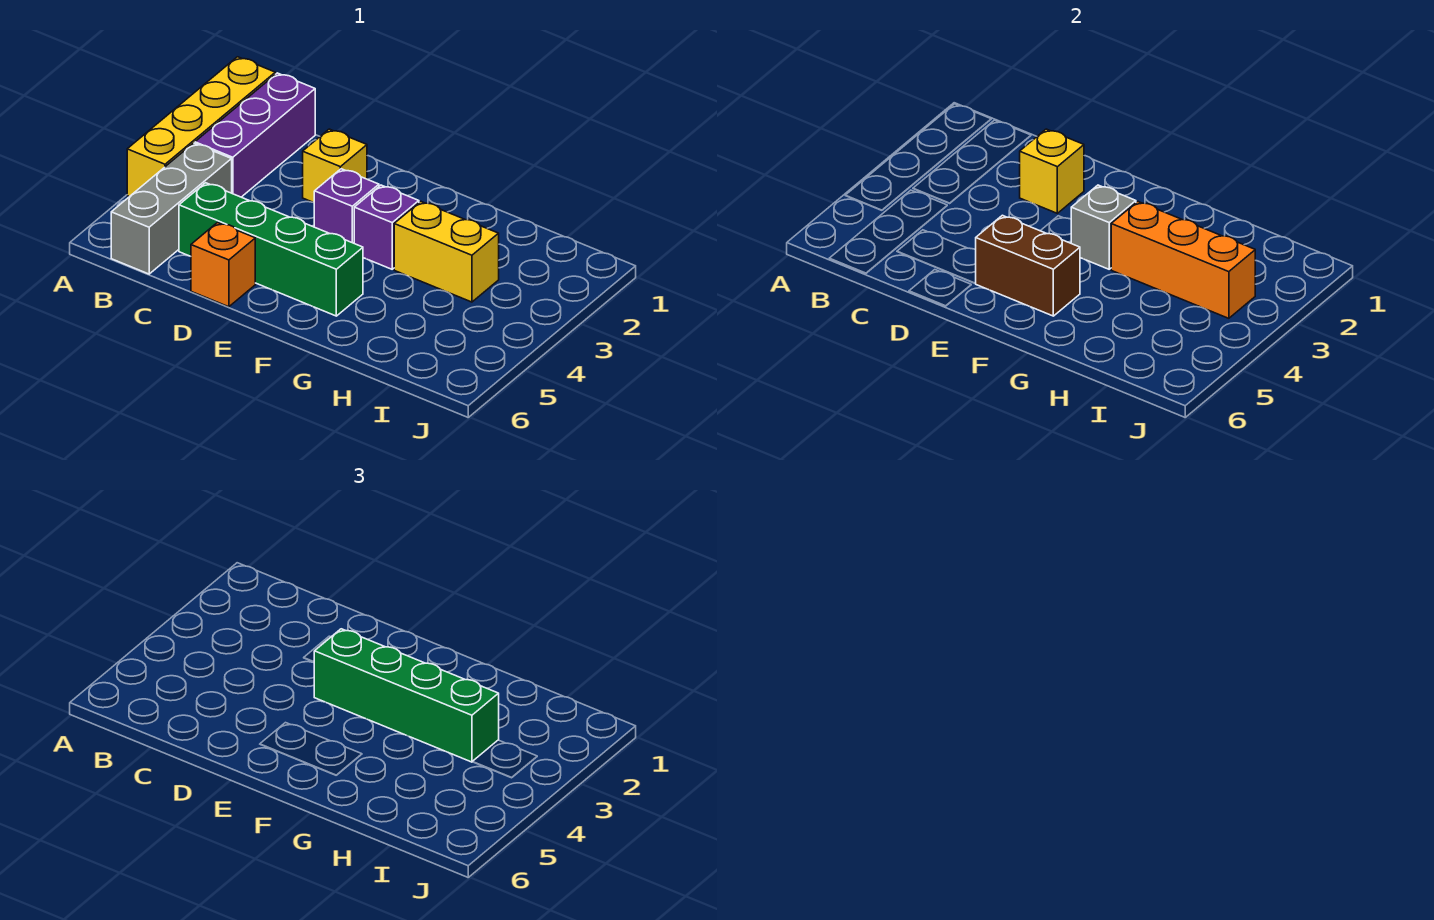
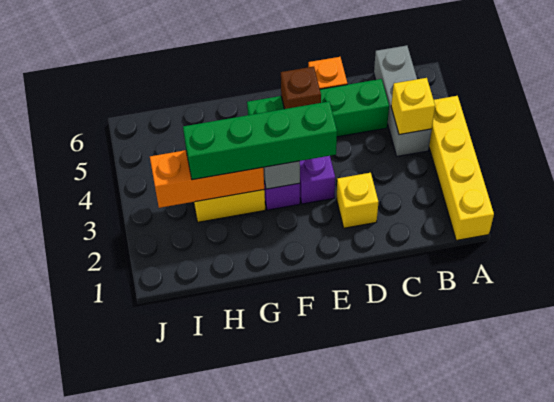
purple brick B1:B3 level 1 -> none
yellow brick D2 level 2 -> yellow brick B4 level 2
brown brick E5:F5 level 2 -> brown brick E5 level 2

